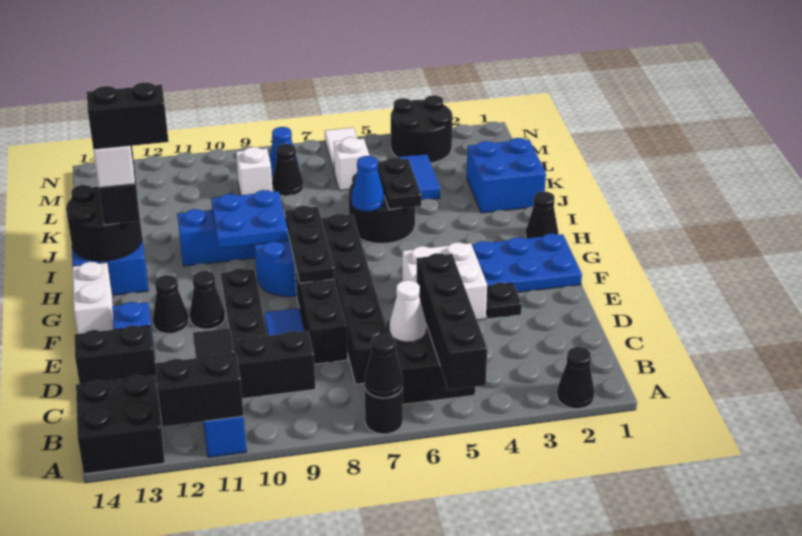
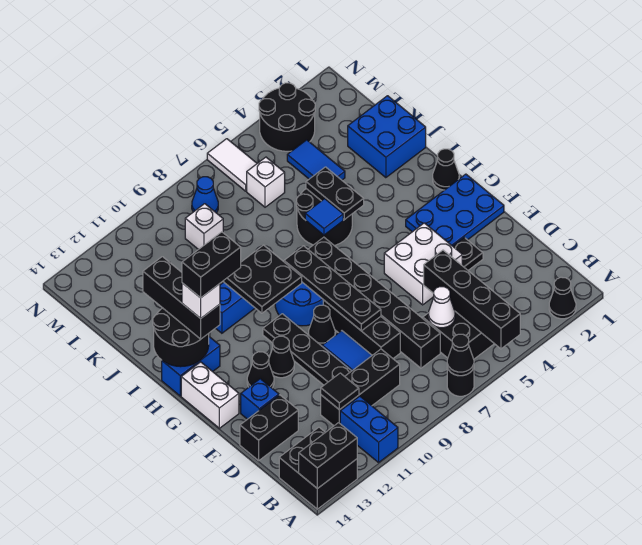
black brick A11:A12 level 2 -> black brick A13:A14 level 2
black plate F8:H8 level 2 -> black plate E8:H8 level 2
blue plate H9:I10 level 2 -> black plate H9:I10 level 2
blue cone I6 level 2 -> blue tile I6 level 2
black cone L8 level 1 -> black cone F9 level 1

